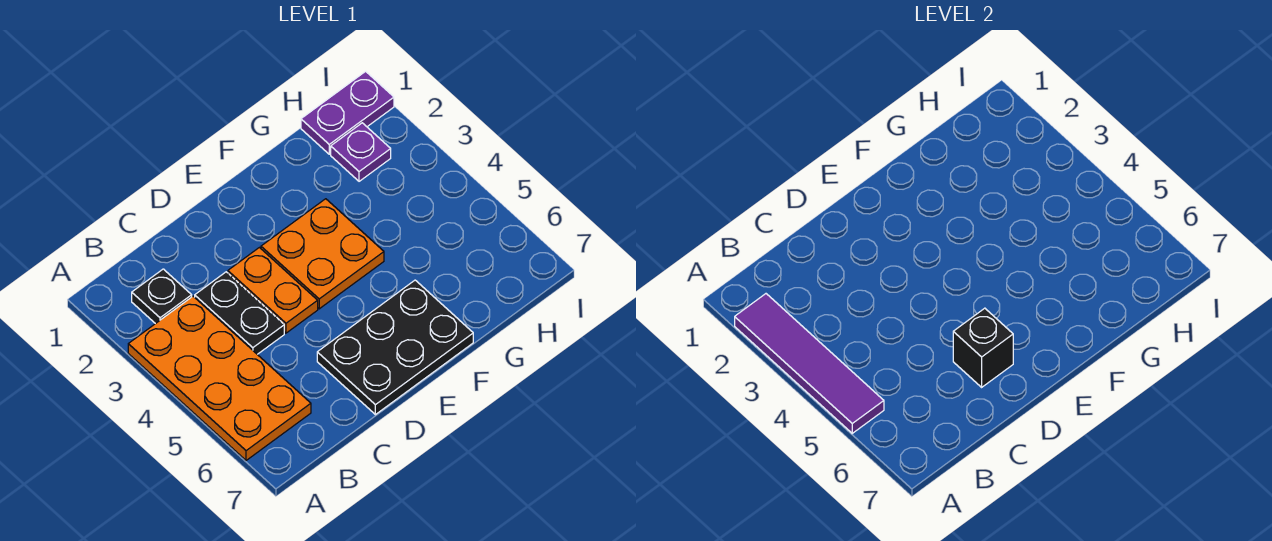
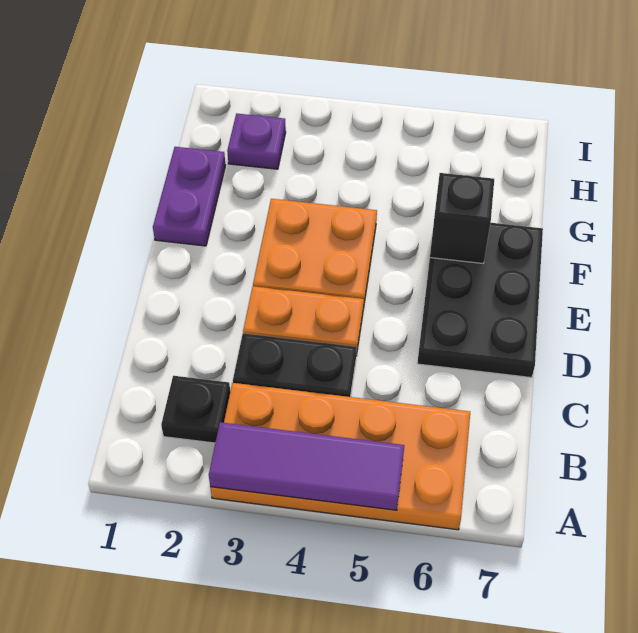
purple tile A2:A5 level 2 -> purple tile A3:A5 level 2
black brick D6 level 2 -> black brick F6 level 2
purple plate H1:I1 level 1 -> purple plate F1:G1 level 1

